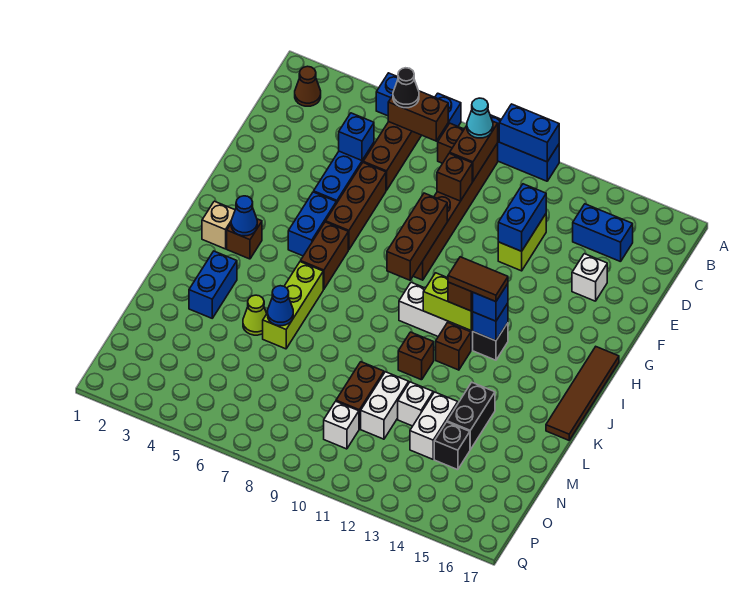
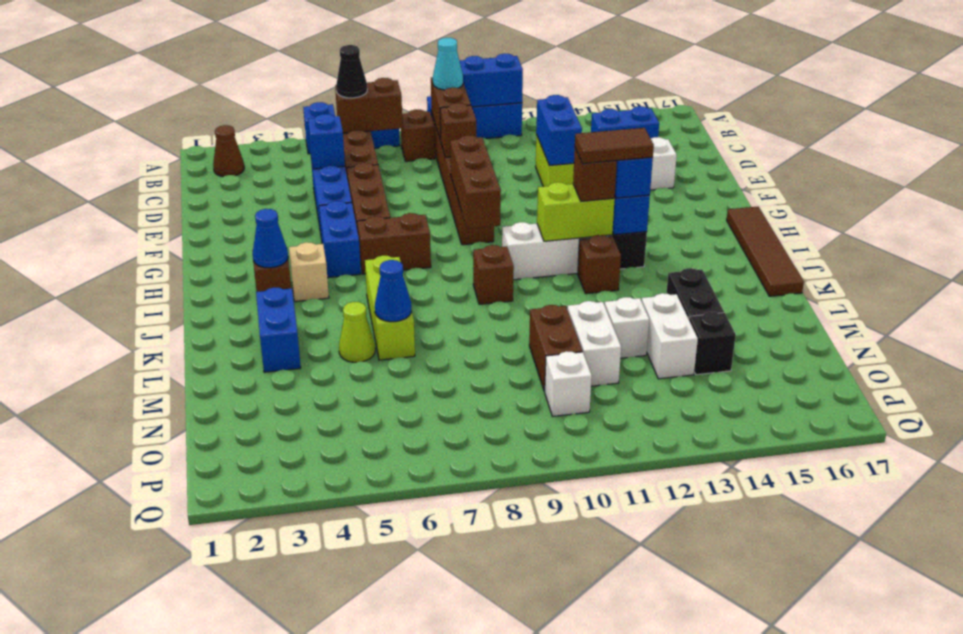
brown brick H6:I6 level 1 -> brown brick H6:H7 level 1
tan brick I2 level 1 -> tan brick I4 level 1
brown brick K11 level 1 -> brown brick J9 level 1

